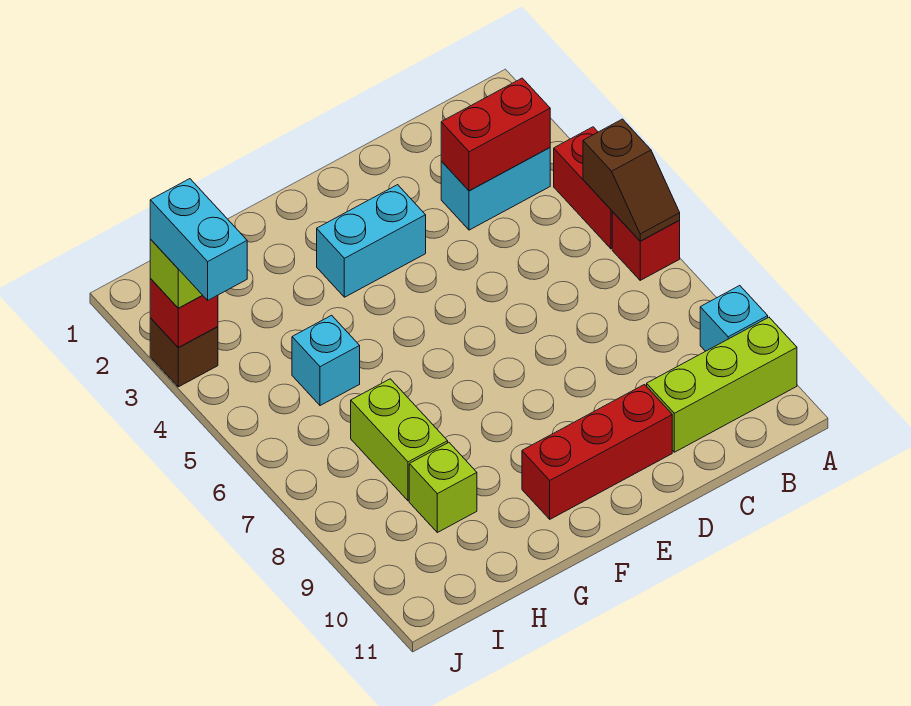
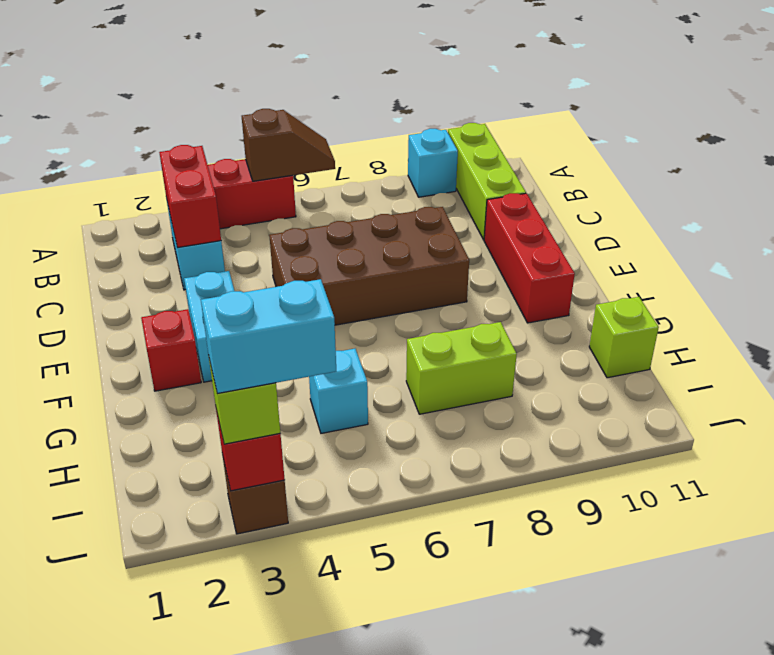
red brick A6 level 1 -> red brick F2 level 1
none -> brown brick D5:E8 level 1
lime brick H9 level 1 -> lime brick H11 level 1

